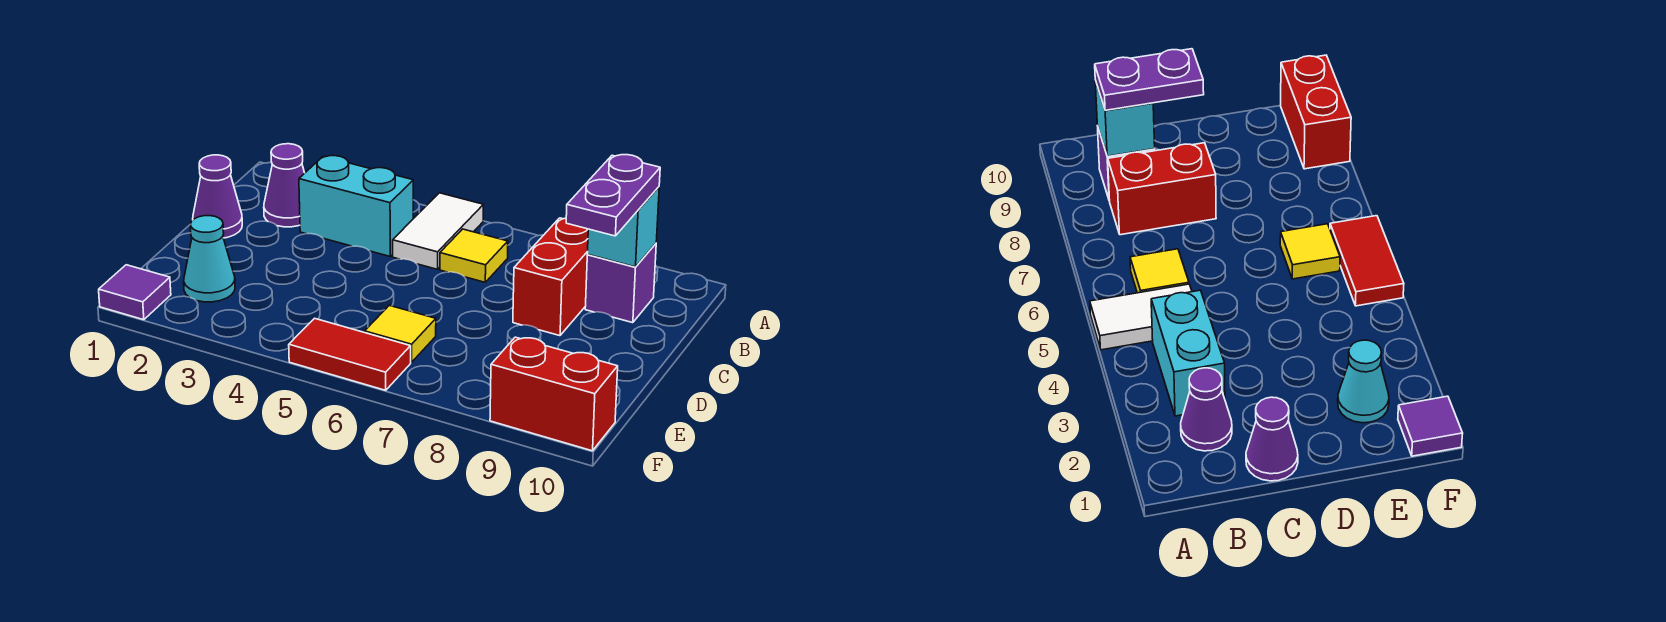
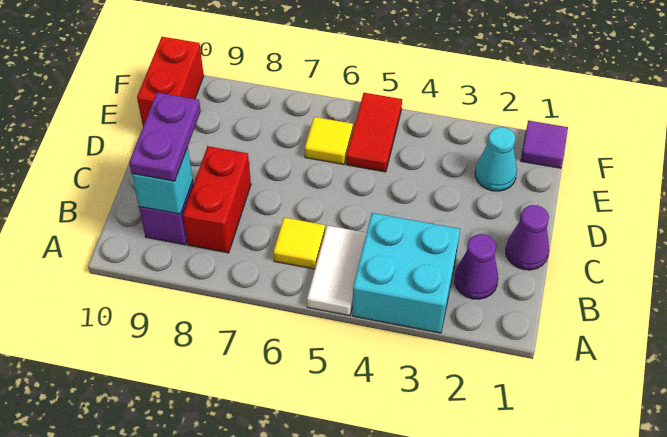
cyan brick B3:B4 level 1 -> cyan brick A3:B4 level 1
red tile F5:F6 level 1 -> red tile E5:F5 level 1
red brick F9:F10 level 1 -> red brick E10:F10 level 1

